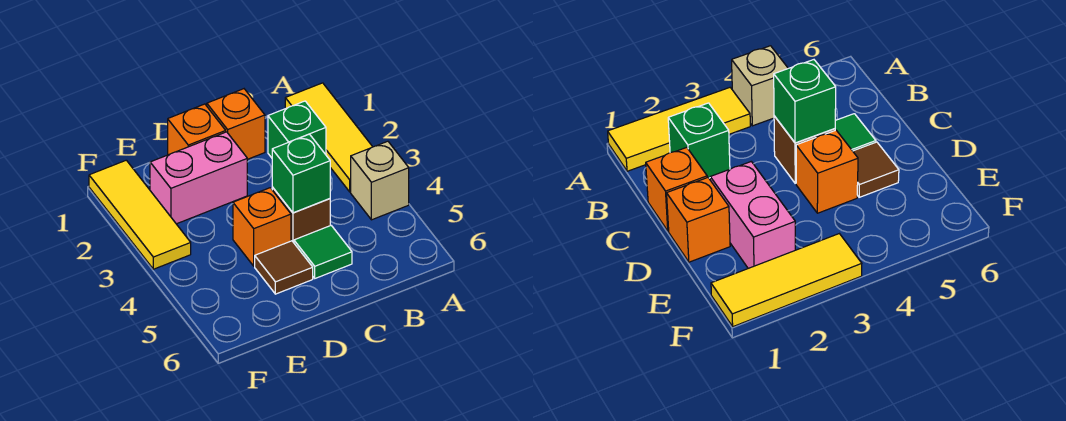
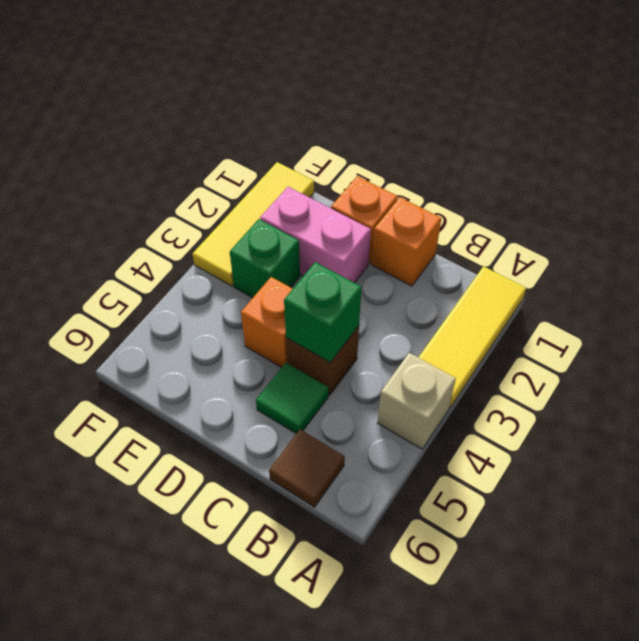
green brick B2 level 1 -> green brick E3 level 1
brown tile D5 level 1 -> brown tile B6 level 1

